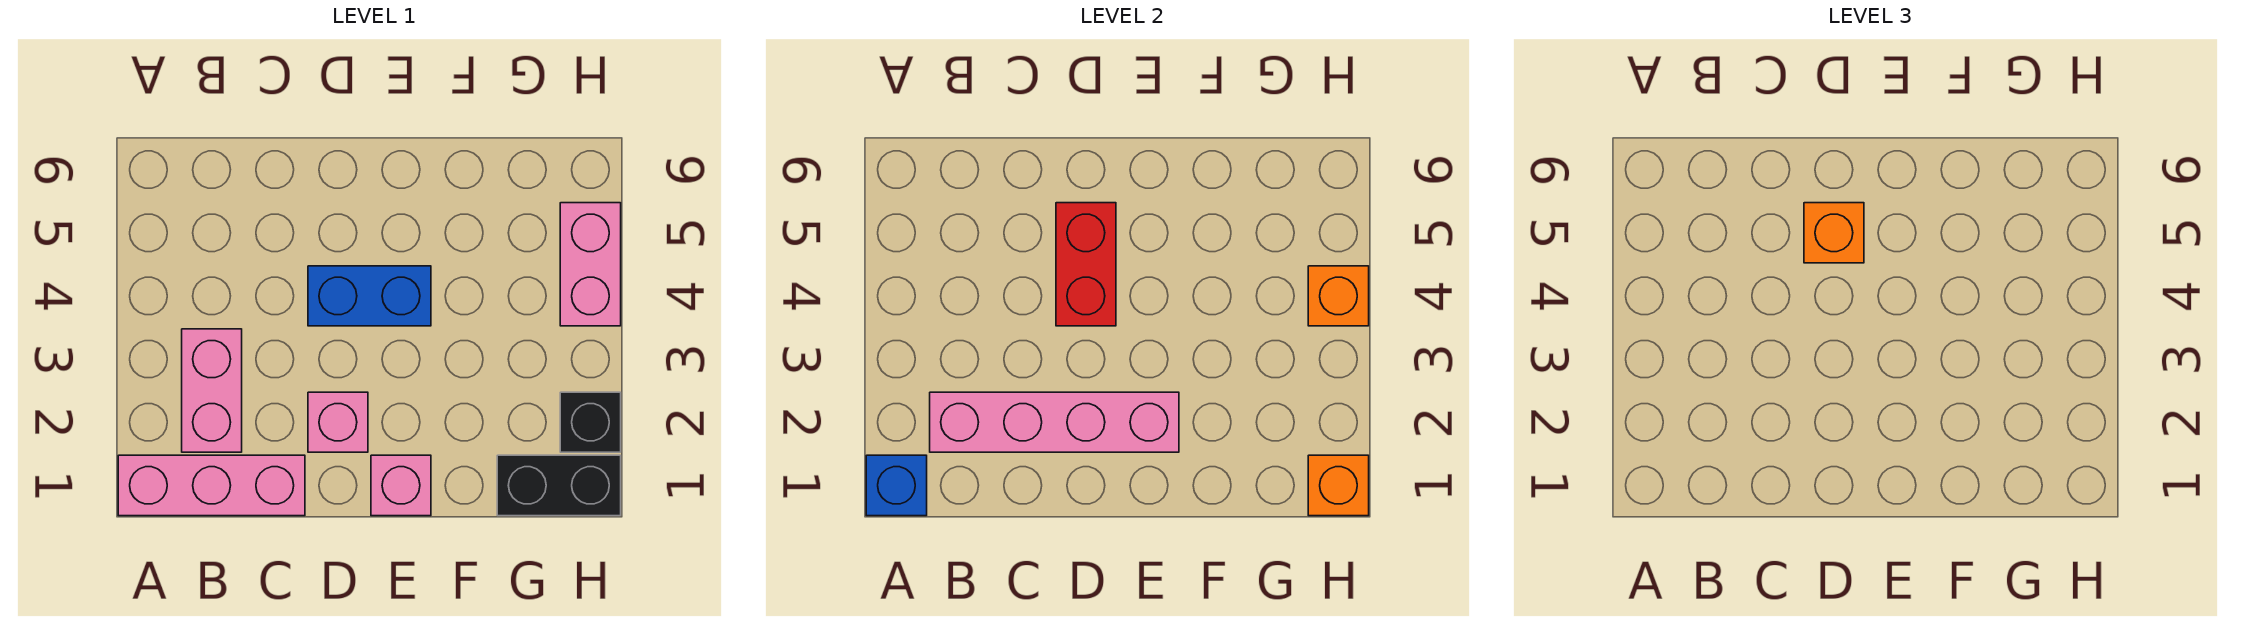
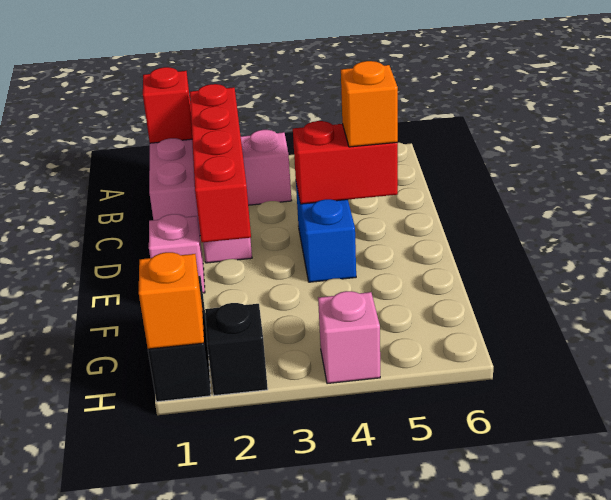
blue brick A1 level 2 -> red brick A1 level 2
pink brick B2:E2 level 2 -> red brick B2:E2 level 2
pink brick H4:H5 level 1 -> pink brick H4 level 1
orange brick H4 level 2 -> none

